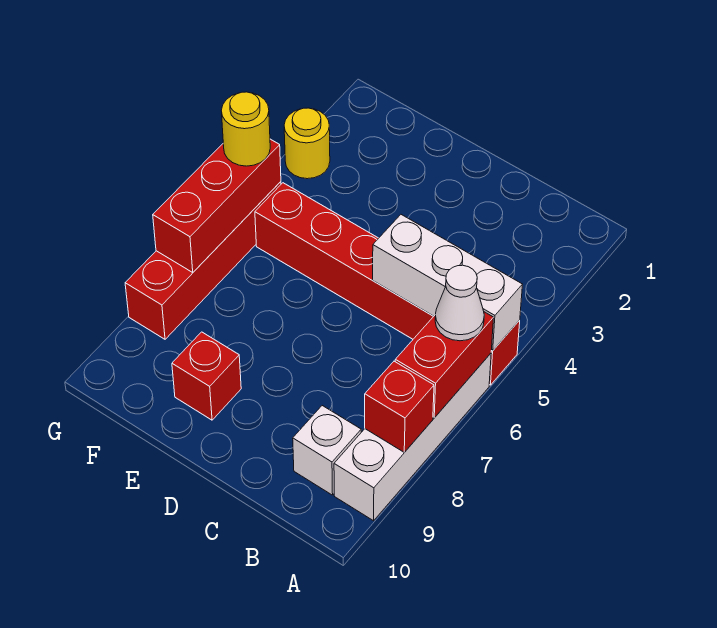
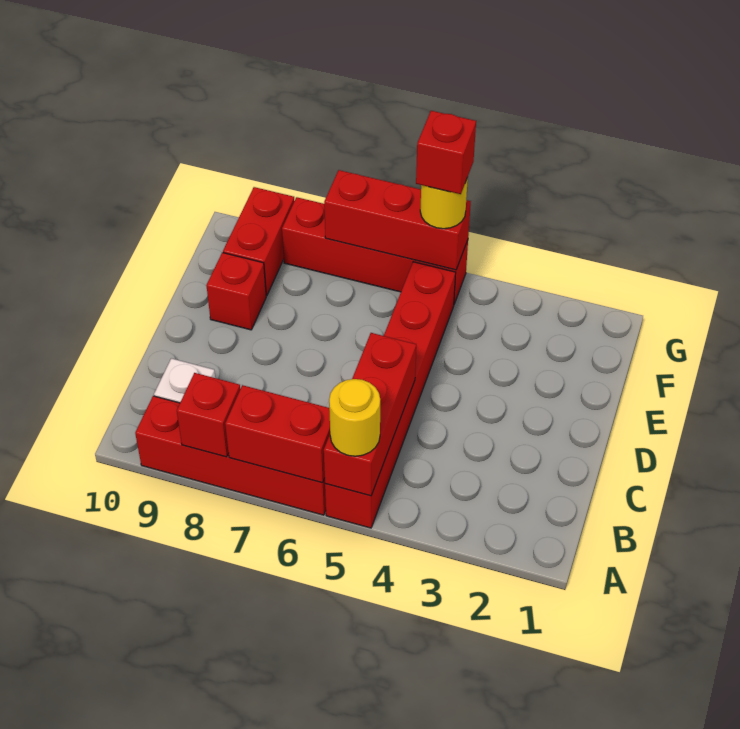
white brick A5:C5 level 2 -> red brick A5:C5 level 2
white brick A6:A9 level 1 -> red brick A6:A9 level 1
white cone A6 level 3 -> none
none -> red brick F9:G9 level 1
yellow round brick G3 level 1 -> yellow round brick A5 level 3
none -> red brick G5 level 4

